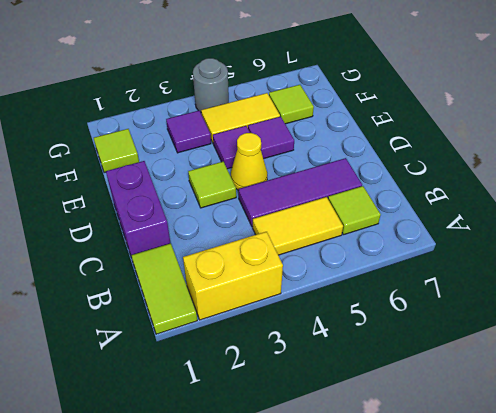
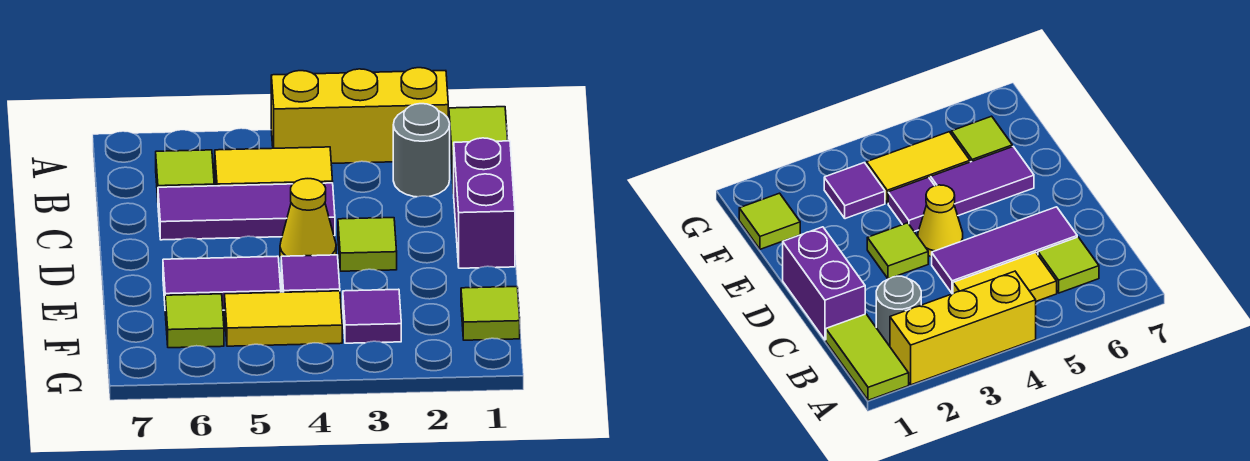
yellow brick A2:A3 level 1 -> yellow brick A2:A4 level 1
purple tile E5 level 1 -> purple tile E5:E6 level 1
grey round brick G4 level 1 -> grey round brick B2 level 1

